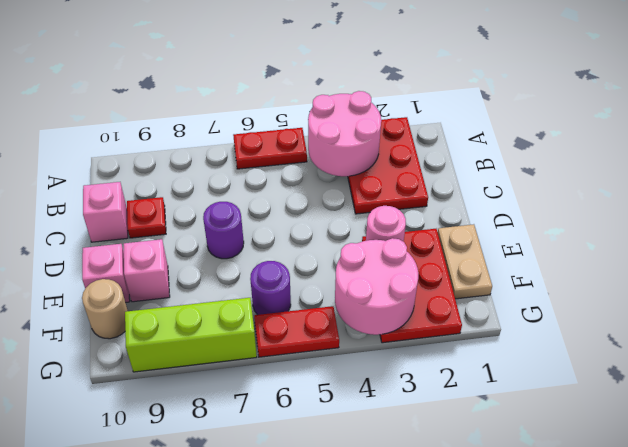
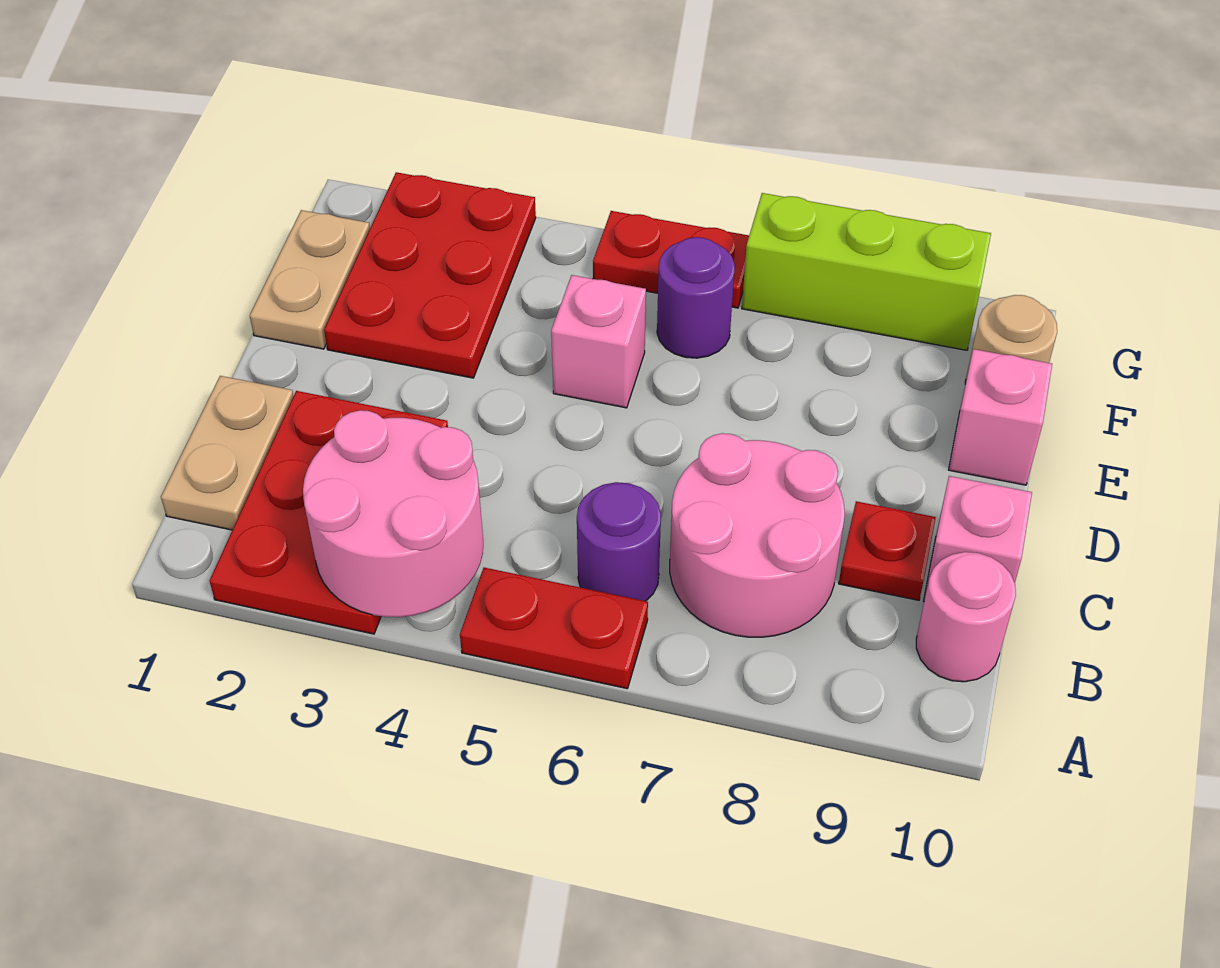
none -> tan plate B1:C1 level 1
purple round brick D7 level 1 -> purple round brick B6 level 1
pink round brick E3 level 2 -> pink round brick B10 level 1
pink brick E9 level 1 -> pink brick E5 level 1
pink round brick F3:G4 level 2 -> pink round brick B7:C8 level 1

